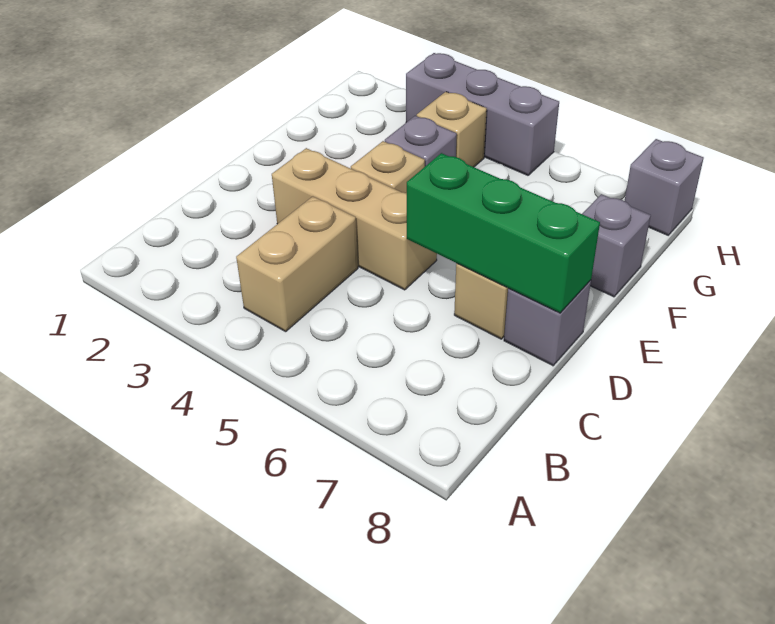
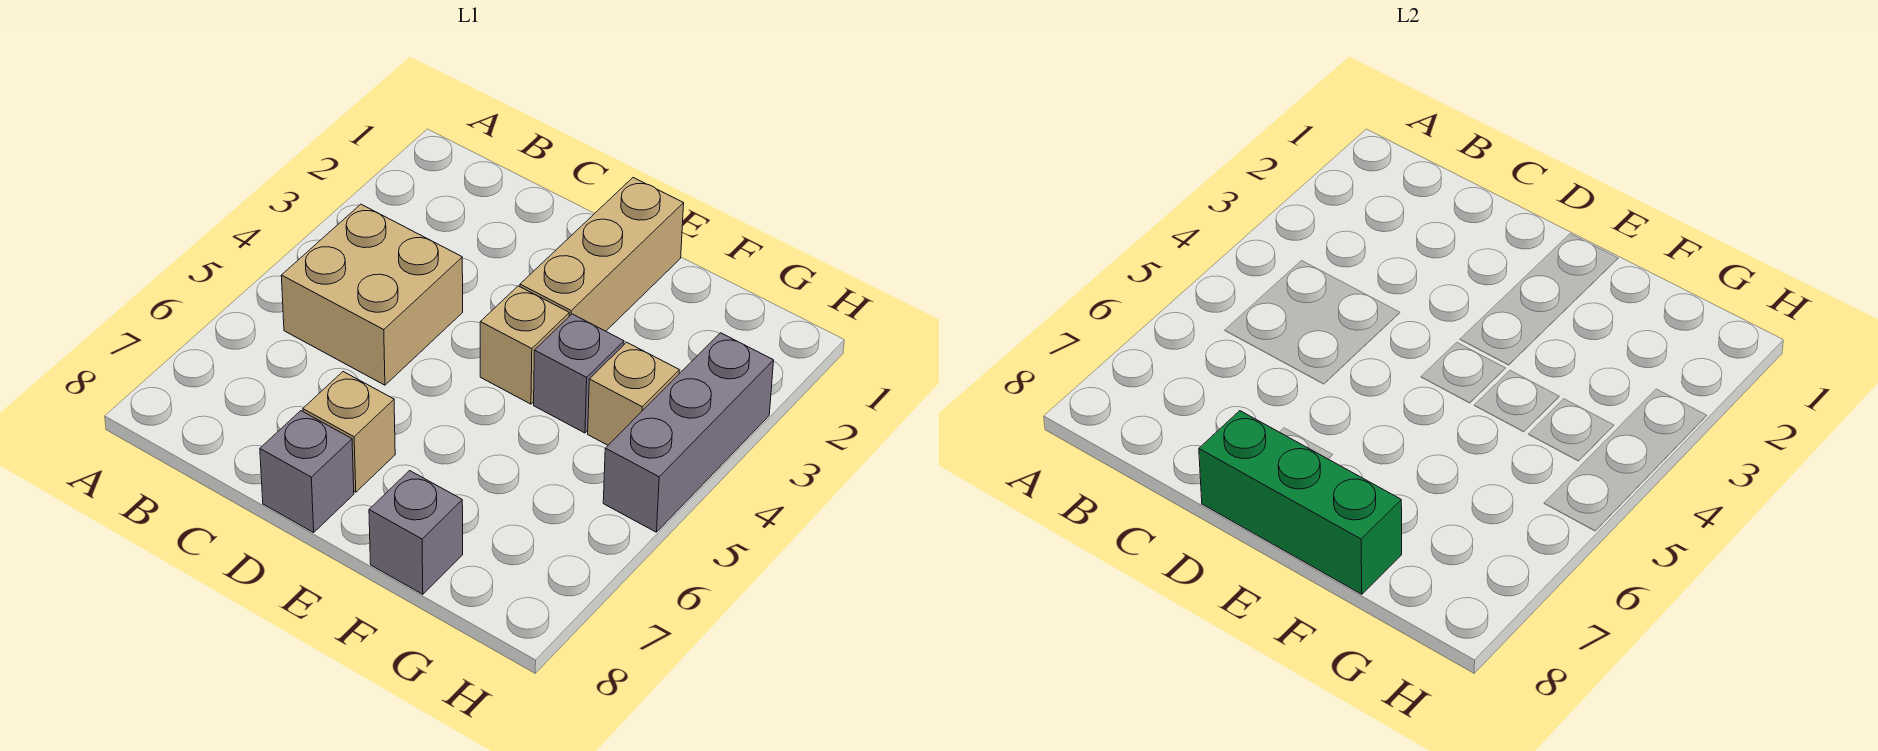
tan brick B4:C4 level 1 -> tan brick B4:C5 level 1
tan brick D3:D5 level 1 -> tan brick E1:E3 level 1
green brick D6:D8 level 2 -> green brick D8:F8 level 2
grey brick H8 level 1 -> none

